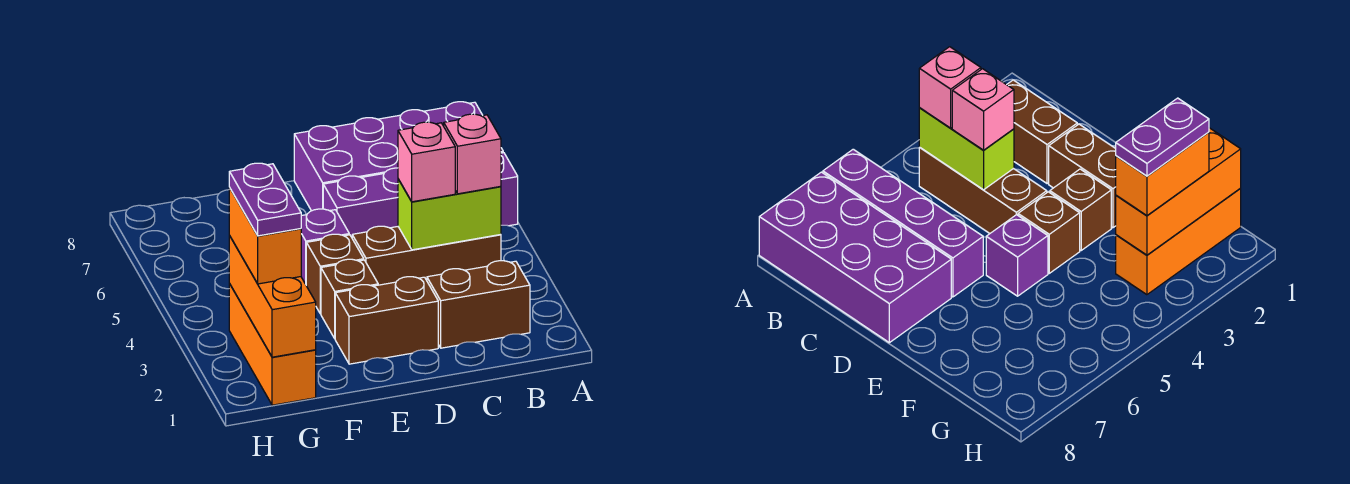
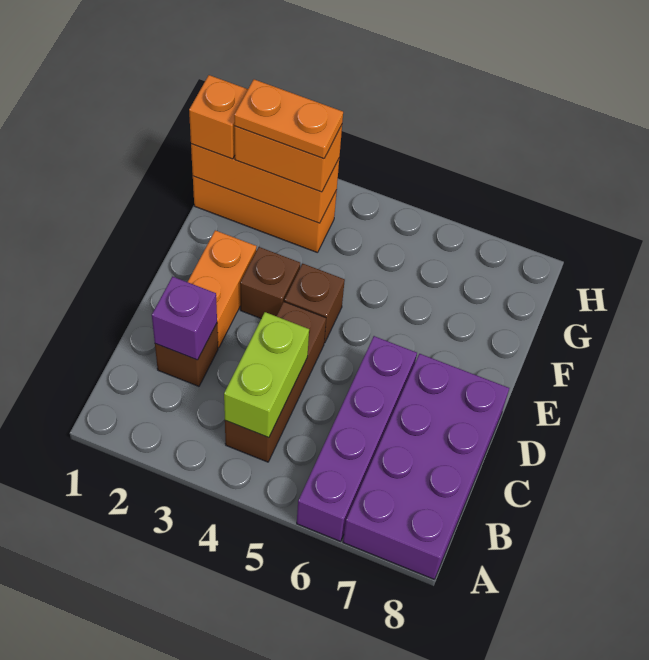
brown brick B2:C2 level 1 -> brown brick C2 level 1
pink brick B4 level 3 -> none
pink brick C4 level 3 -> none
brown brick D2:E2 level 1 -> orange brick D2:E2 level 1
purple brick E5 level 1 -> purple brick C2 level 2
none -> orange brick G1 level 3
purple plate G2:G3 level 4 -> orange plate G2:G3 level 4

